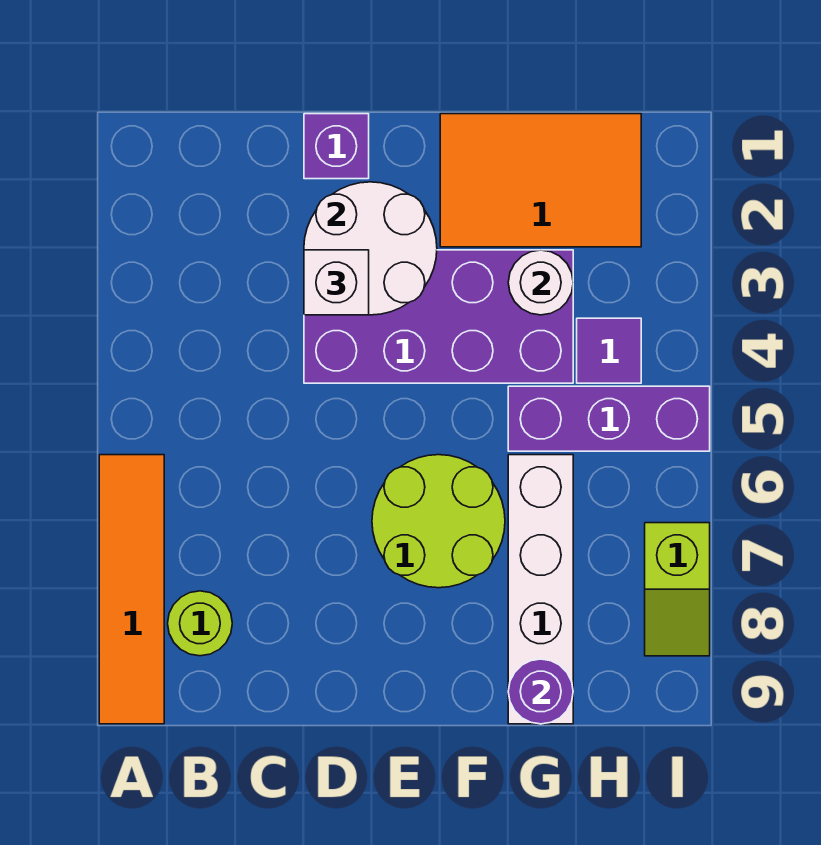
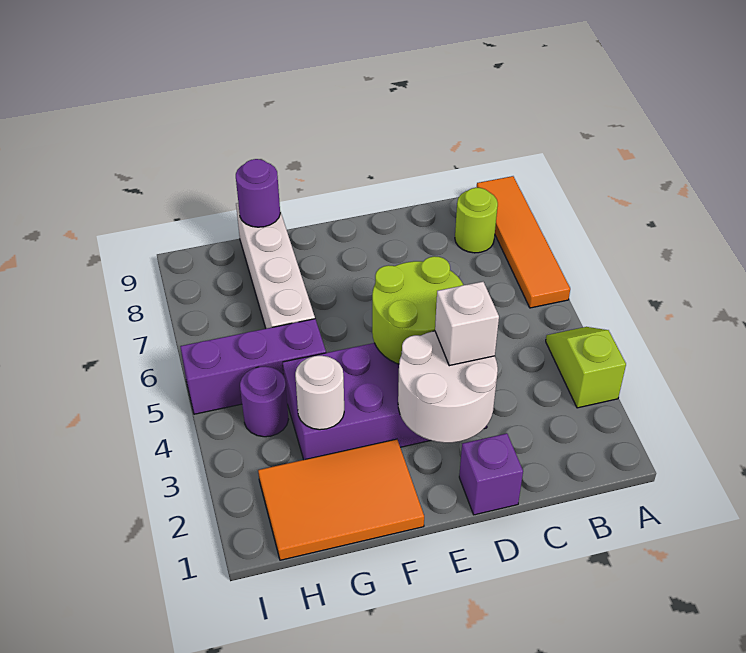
lime round brick E6:F7 level 1 -> lime round brick D4:E5 level 2
purple tile H4 level 1 -> purple round brick H4 level 1
lime slope I7:I8 level 1 top 7 -> lime slope A3:A4 level 1 top 3

